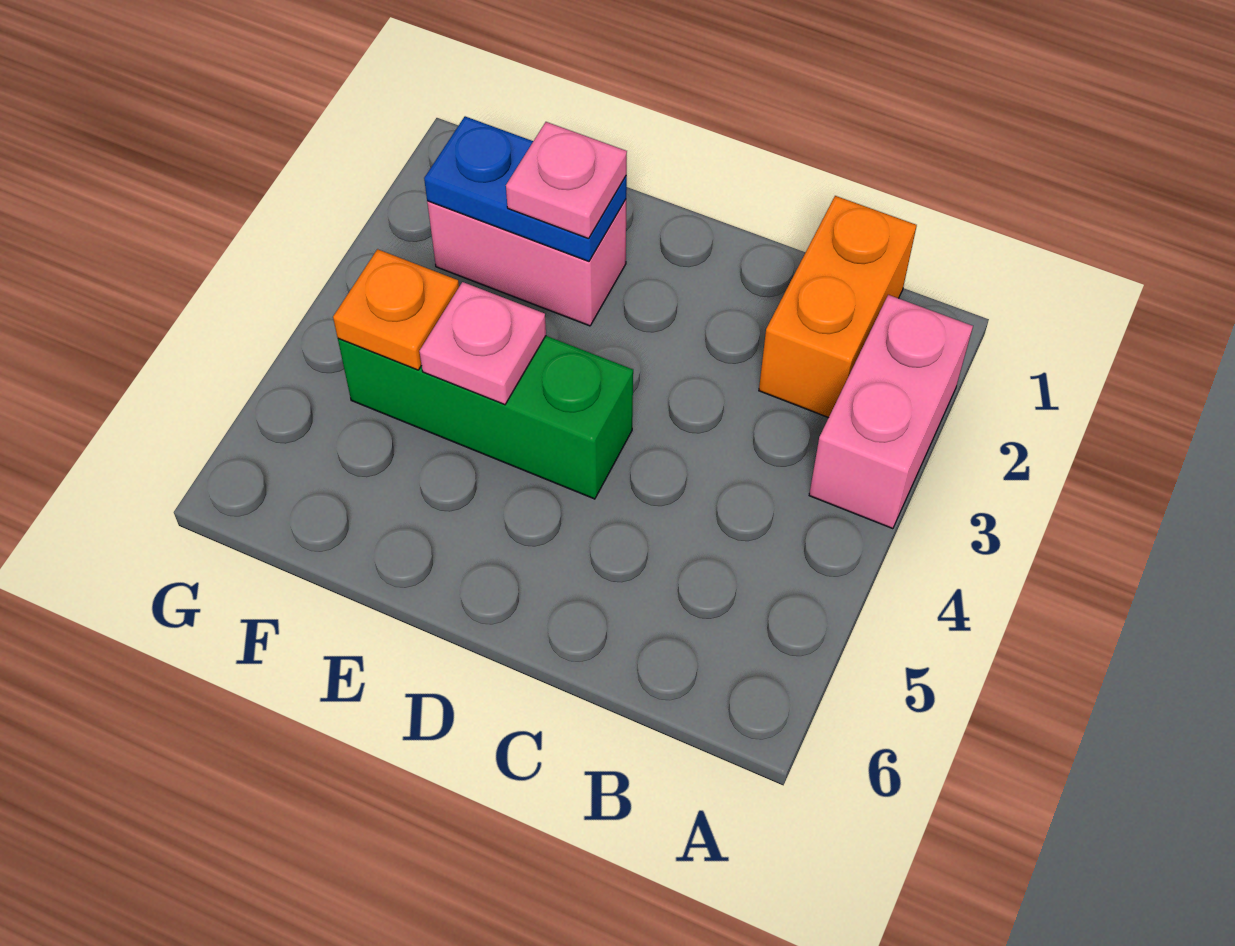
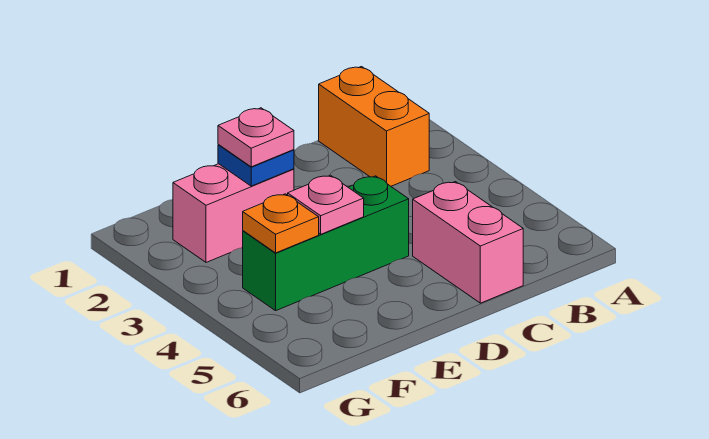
pink brick A2:A3 level 1 -> pink brick C5:C6 level 1
blue plate E2:F2 level 2 -> blue plate E2 level 2

